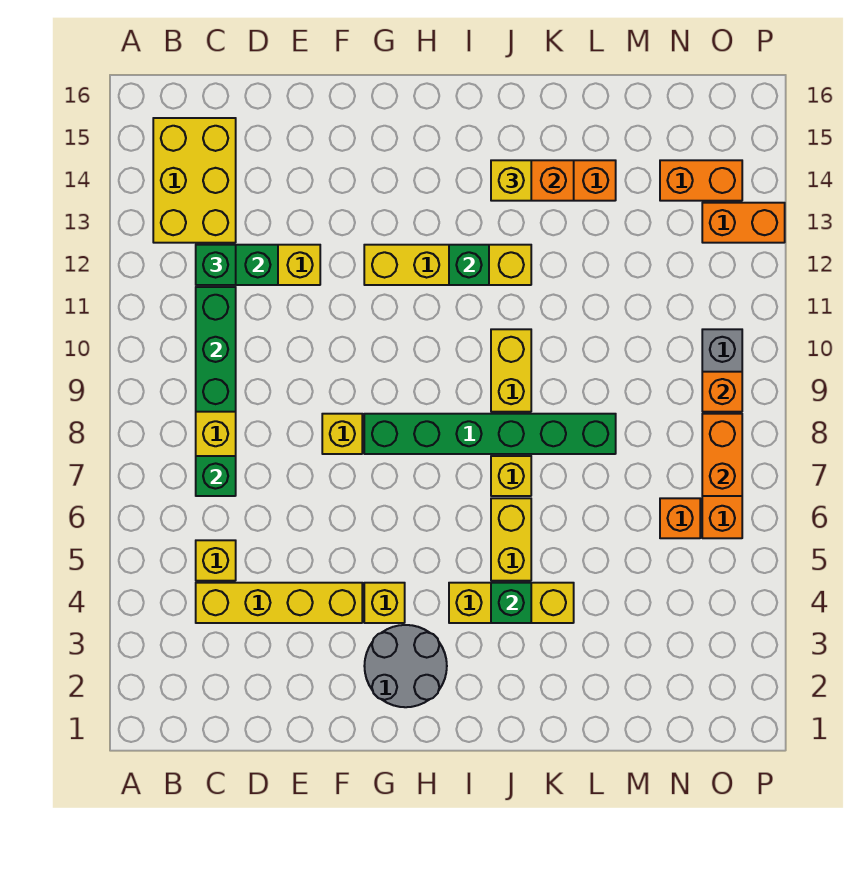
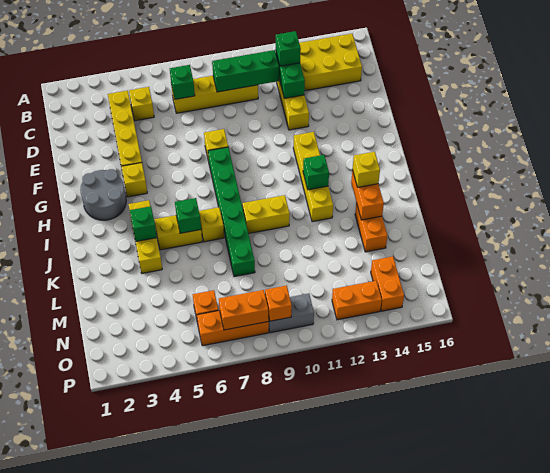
none -> green brick J6 level 2
orange brick O13:P13 level 1 -> orange brick O12:O13 level 1

